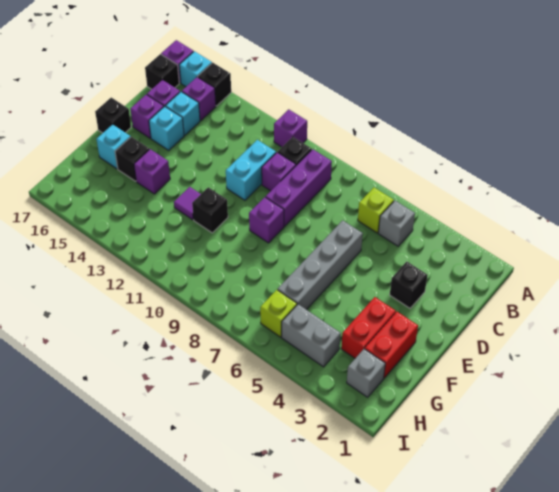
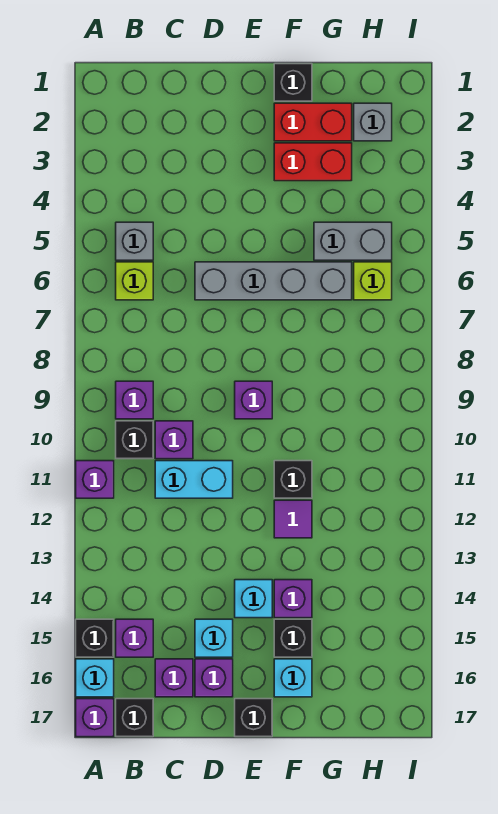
purple brick B9:D9 level 1 -> purple brick B9 level 1
cyan brick C15 level 1 -> cyan brick E14 level 1
black brick D3 level 1 -> black brick F1 level 1
grey brick H4:H5 level 1 -> grey brick G5:H5 level 1

